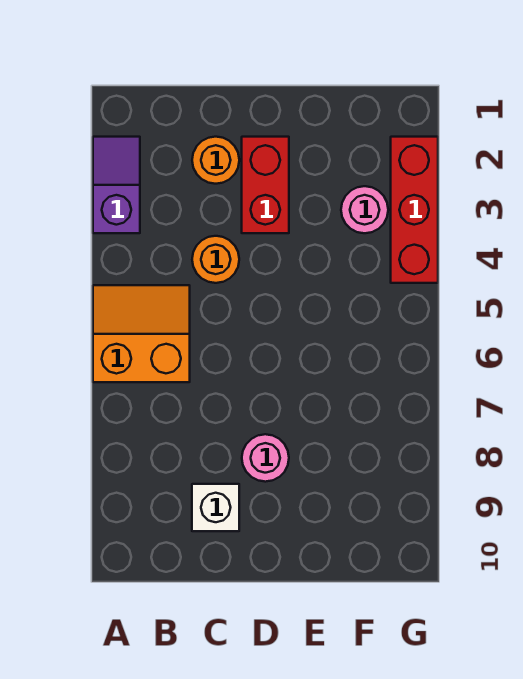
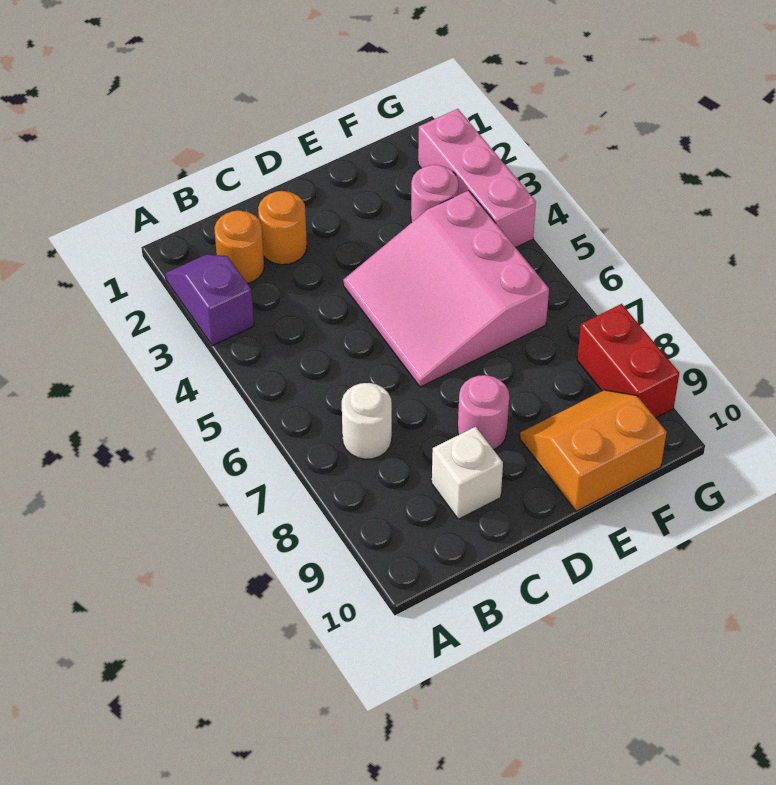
orange slope A5:B6 level 1 top 6 -> orange slope E9:F10 level 1 top 10
none -> white round brick B7 level 1
orange round brick C4 level 1 -> orange round brick B2 level 1
red brick D2:D3 level 1 -> red brick G8:G9 level 1
none -> pink slope D4:F6 level 1 top F
red brick G2:G4 level 1 -> pink brick G2:G4 level 1

